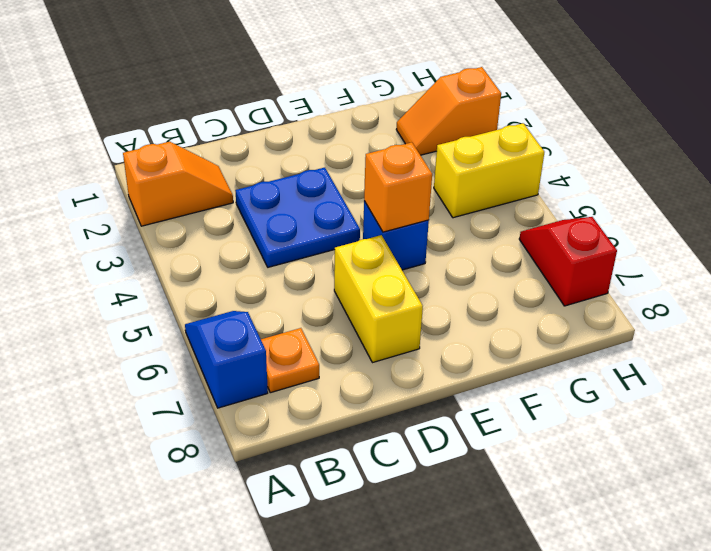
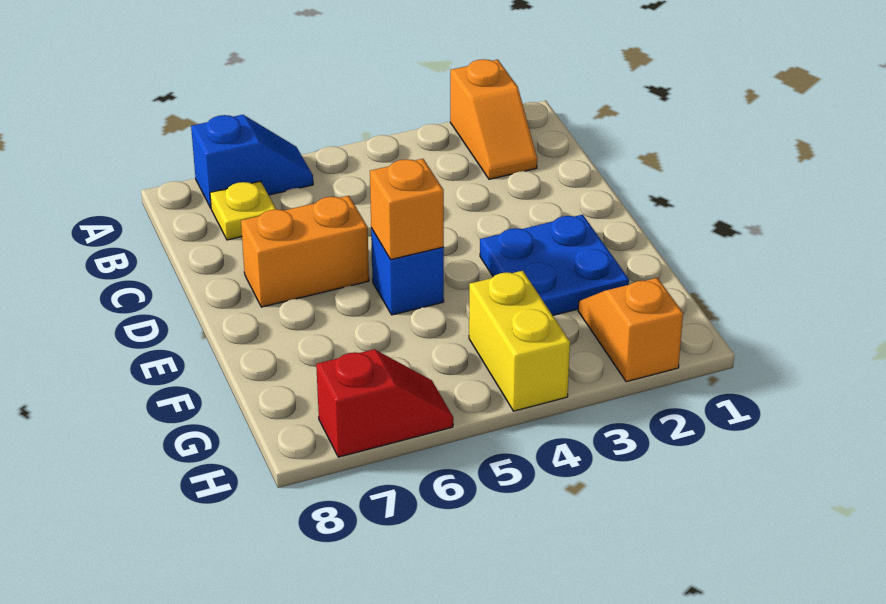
orange plate B7 level 1 -> yellow plate B7 level 1
blue plate C3:D4 level 1 -> blue plate E2:F3 level 1
yellow brick D6:D7 level 1 -> orange brick D6:D7 level 1

